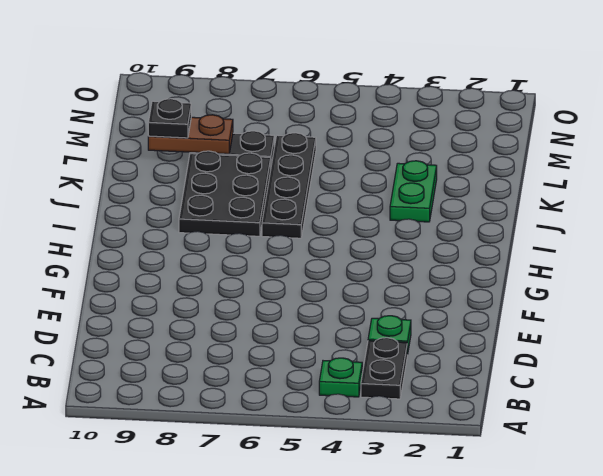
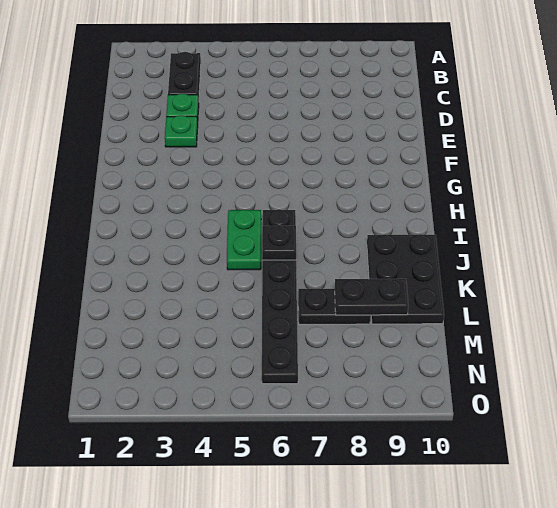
green plate B4 level 1 -> green plate E3 level 1
black plate I6:L6 level 1 -> black plate I6:N6 level 1
black plate I7:K8 level 1 -> black plate J9:L10 level 1
green plate J3:K3 level 1 -> green plate I5:J5 level 1
brown plate L8:L9 level 2 -> black plate L8:L9 level 2
black plate L9 level 3 -> black plate J6 level 2

